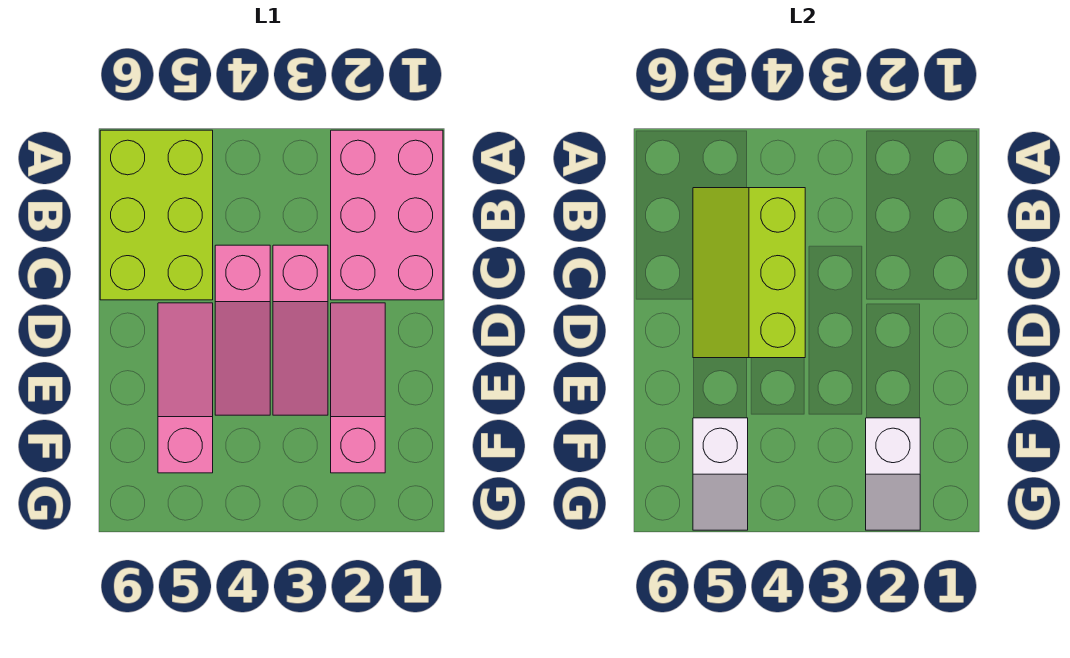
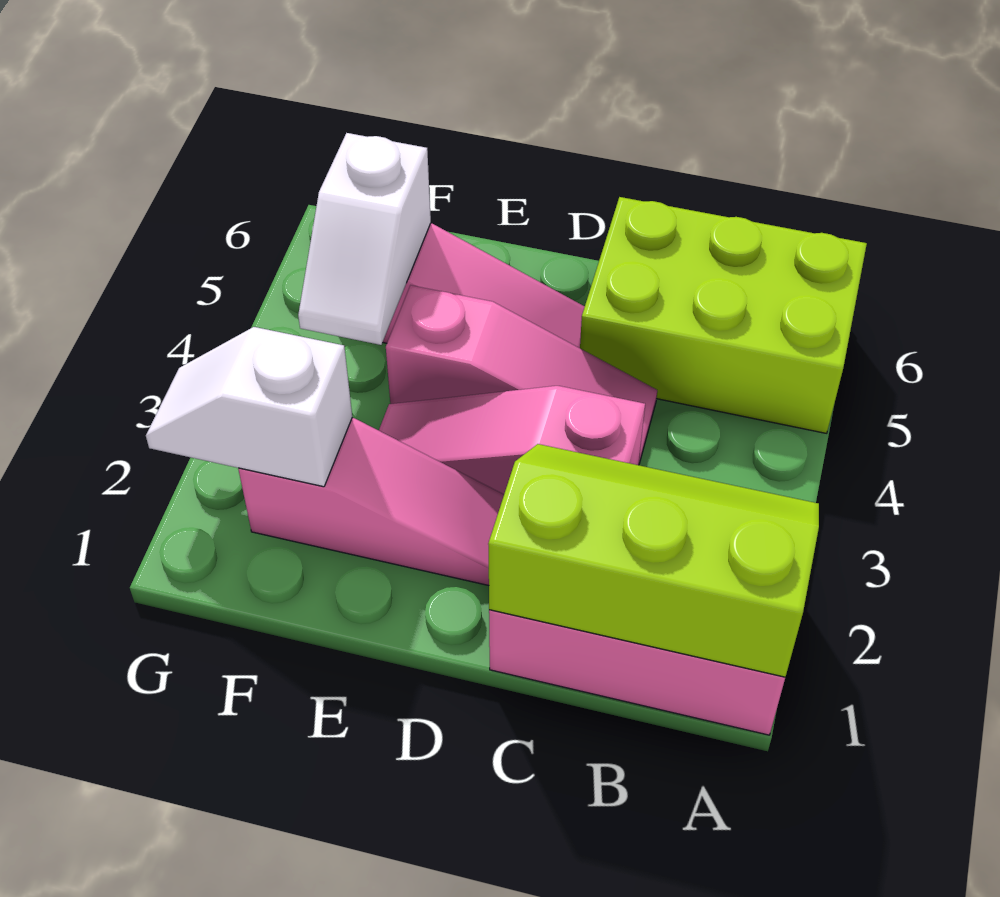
lime slope B4:D5 level 2 top 4 -> lime slope A1:C2 level 2 top 1
pink slope C4:E4 level 1 top C -> pink slope C4:E4 level 1 top E
white slope F5:G5 level 2 top F -> white slope F4:F5 level 2 top 5

